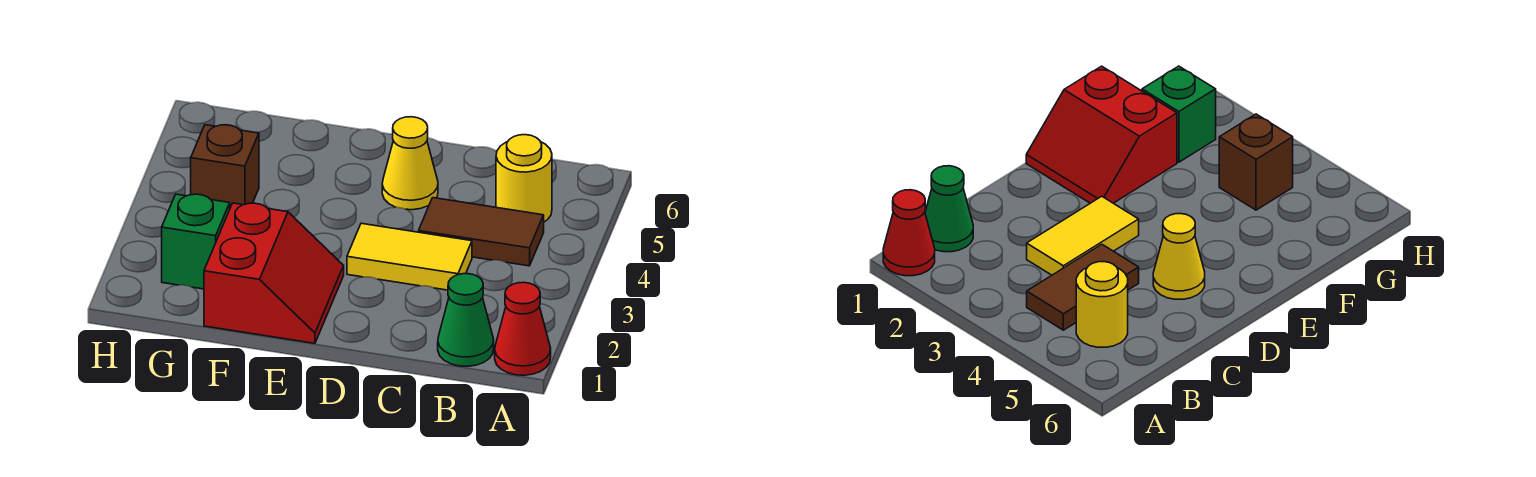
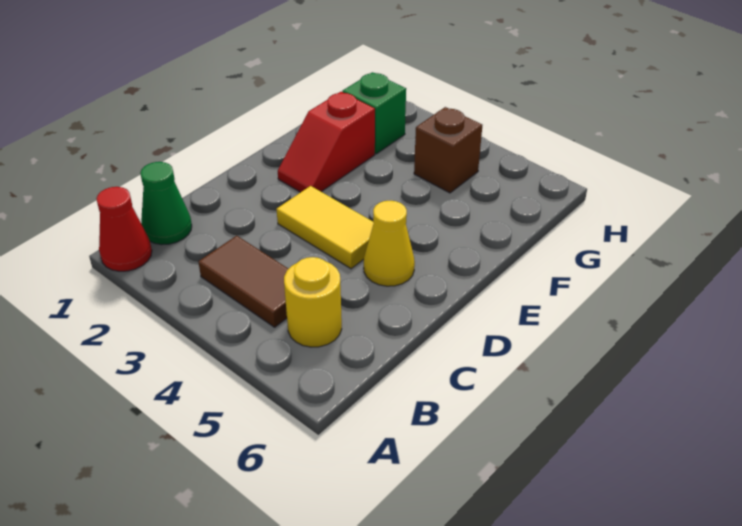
brown tile B4:C4 level 1 -> brown tile B3:B4 level 1
yellow tile C3:D3 level 1 -> yellow tile D3:D4 level 1
red slope E1:F2 level 1 top F -> red slope E2:F2 level 1 top F

